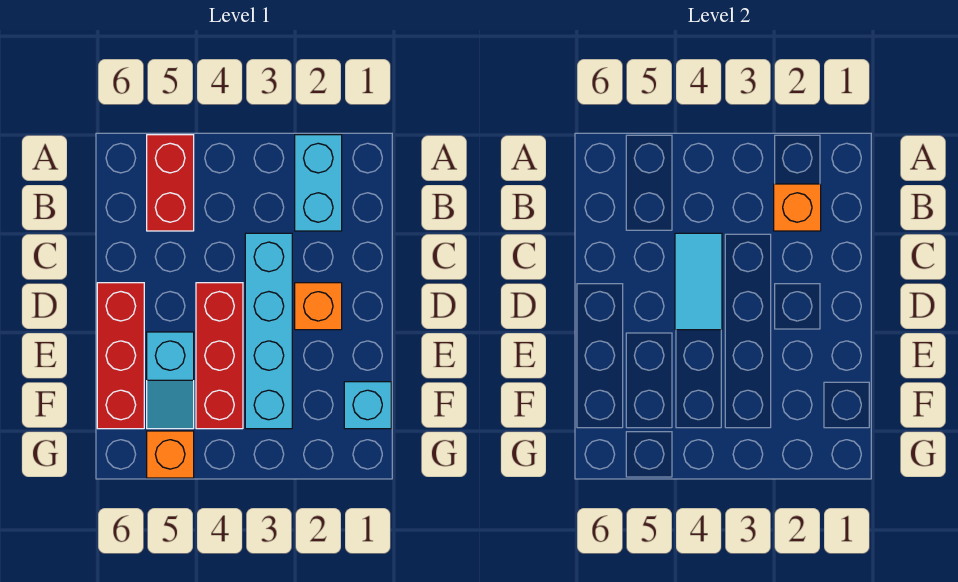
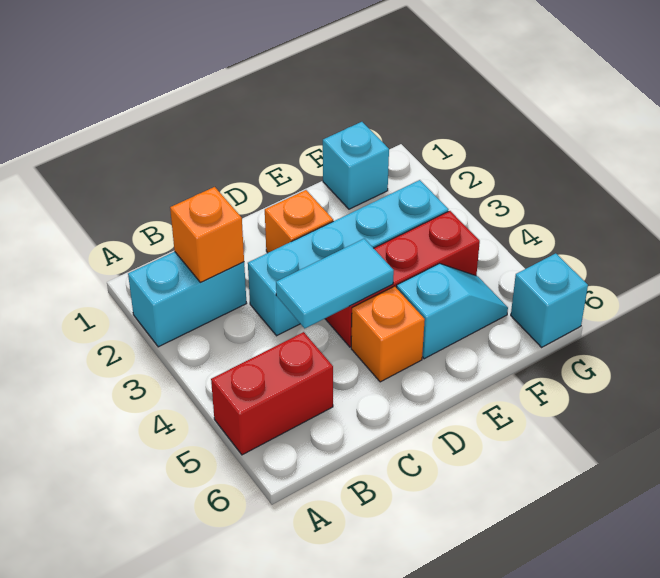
red brick D6:F6 level 1 -> none
orange brick G5 level 1 -> orange brick D5 level 1
none -> cyan brick G6 level 1

